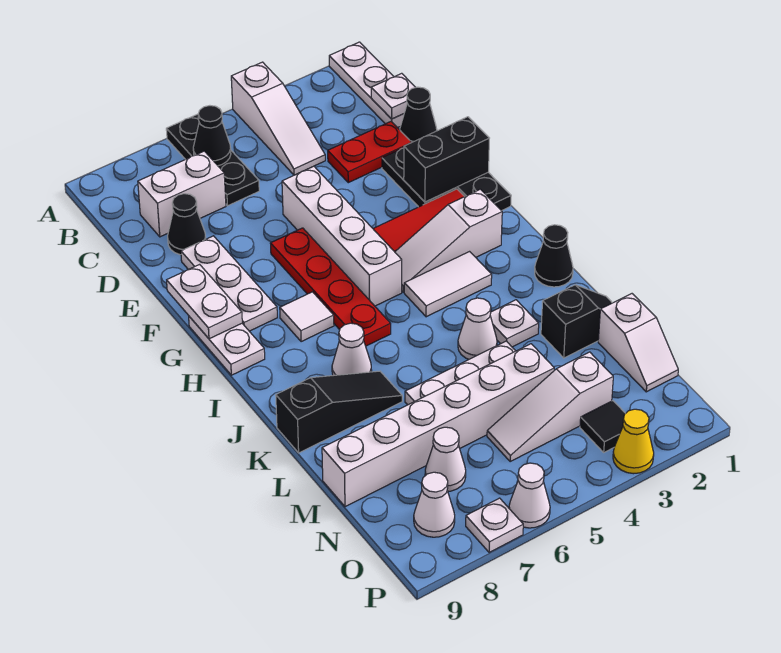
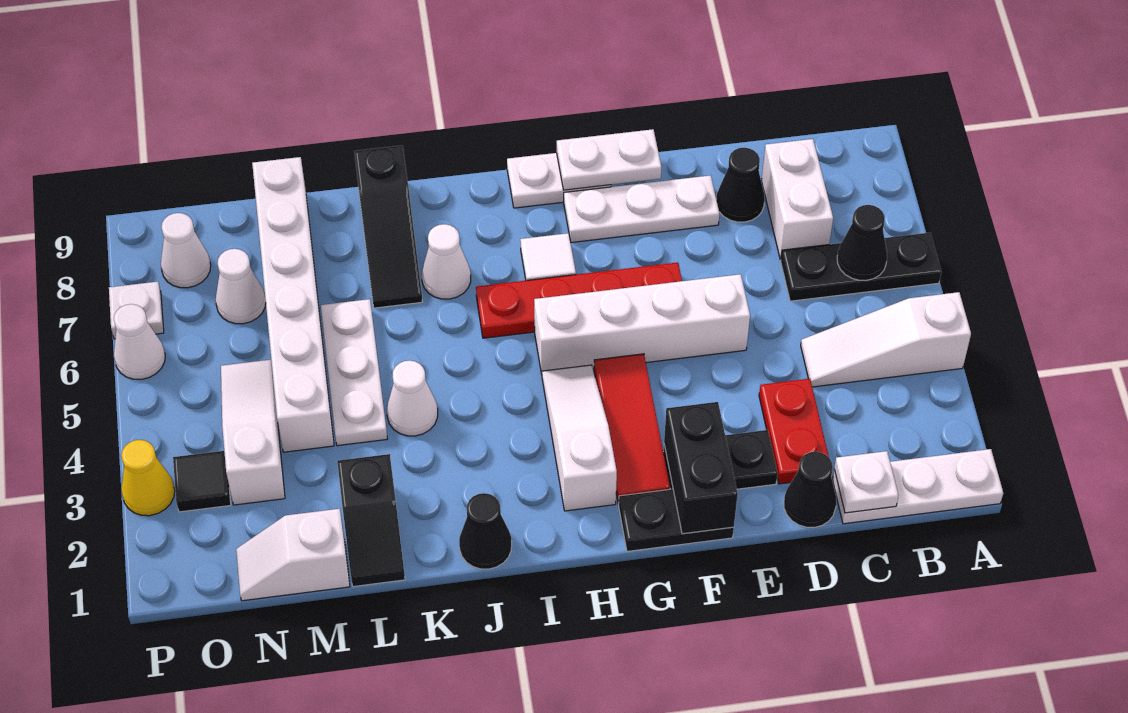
white tile I3:I4 level 1 -> none
white plate K3 level 1 -> none

